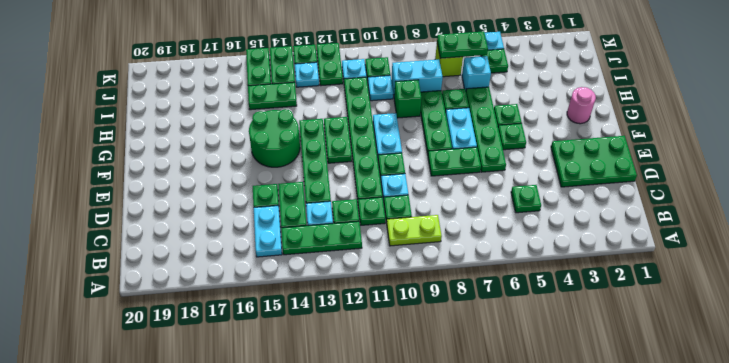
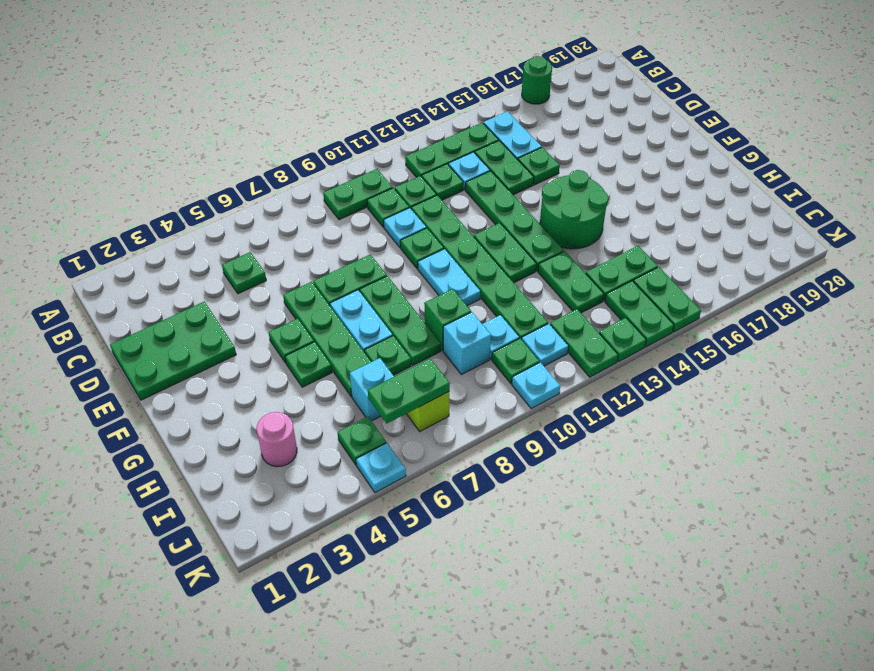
none -> green round brick A17 level 1
lime plate B9:B10 level 1 -> green plate B9:B10 level 1
pink round brick G2 level 1 -> pink round brick I3 level 1
none -> green plate H13:I13 level 1
cyan brick I8:I9 level 1 -> cyan brick I9 level 1
cyan plate J13 level 1 -> cyan plate K10 level 1

